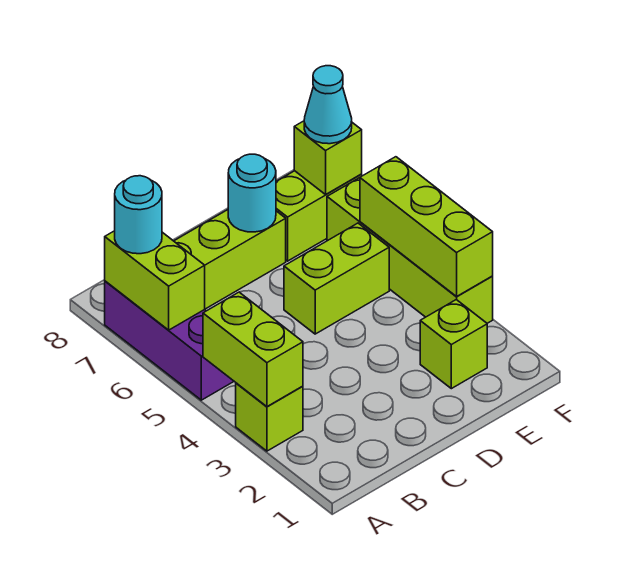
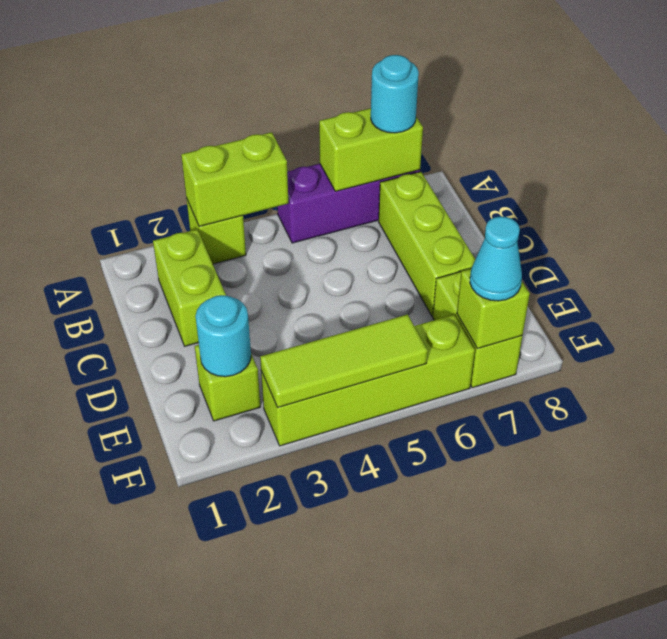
lime brick D5:E5 level 1 -> lime brick B2:C2 level 1
cyan round brick D7 level 2 -> cyan round brick E2 level 2
lime brick F3:F5 level 2 -> lime tile F3:F5 level 2

